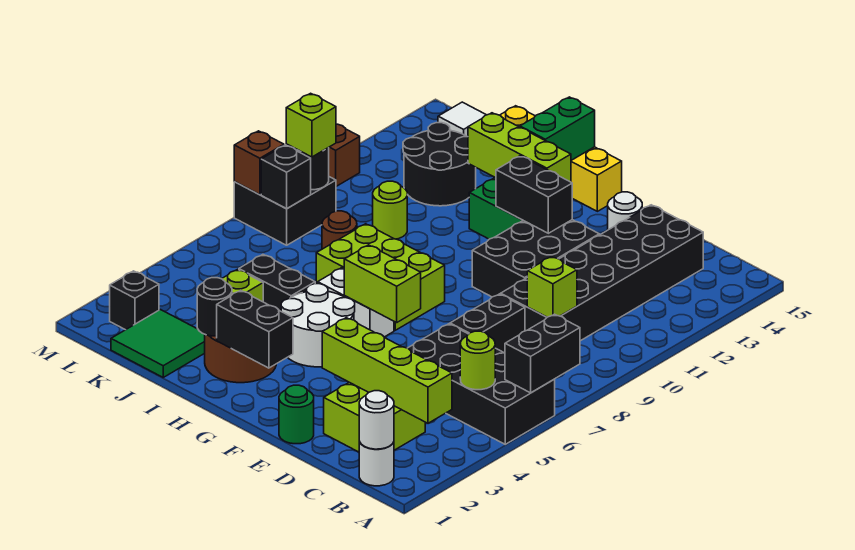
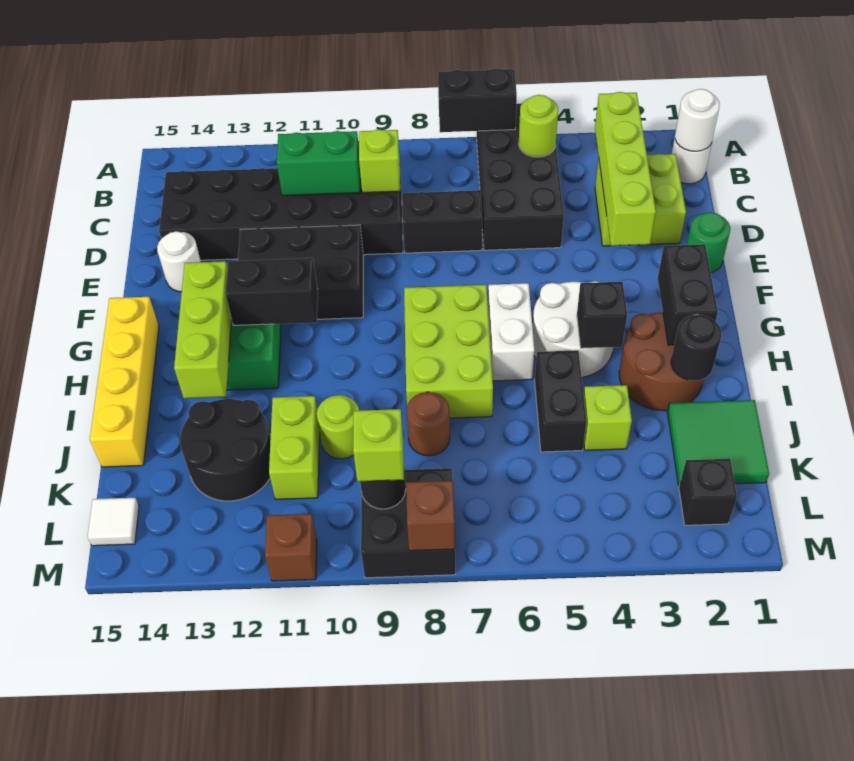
lime brick F6:G6 level 2 -> lime brick J11:K11 level 1
black brick F12:G12 level 2 -> black brick G11:G12 level 2
green brick H14:H15 level 2 -> green brick C10:C11 level 2
black brick L8 level 2 -> black brick H4 level 2

